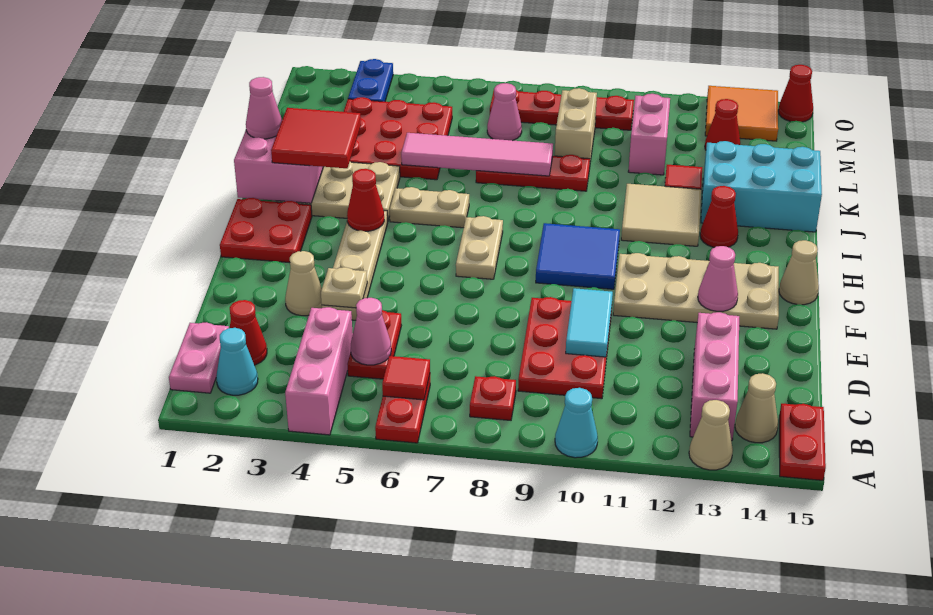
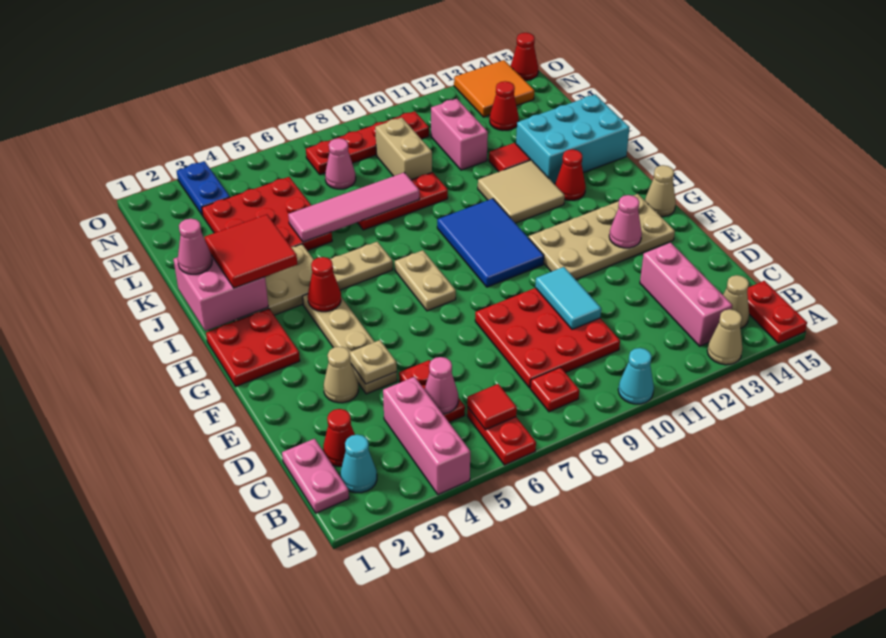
red plate C9:E10 level 1 -> red plate C8:E10 level 1
blue tile G9:H10 level 1 -> blue tile G9:I10 level 1

